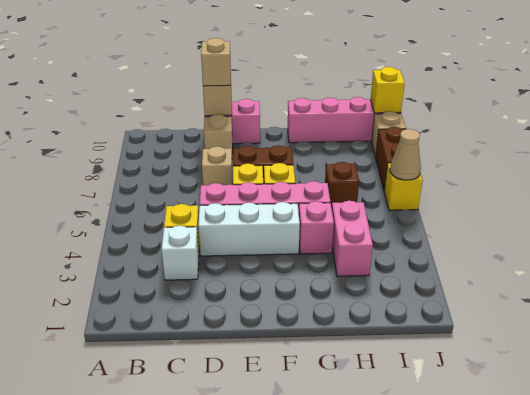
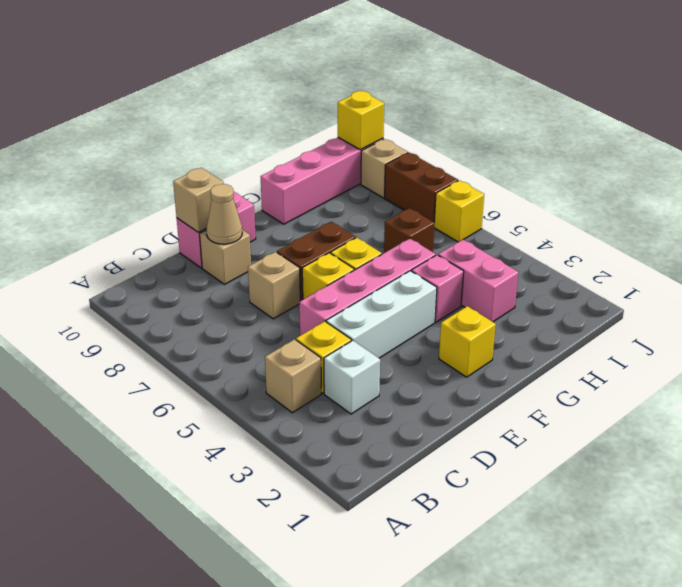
tan brick D10 level 3 -> tan brick B4 level 1
none -> yellow brick F2 level 1
tan cone J6 level 2 -> tan cone D9 level 2

